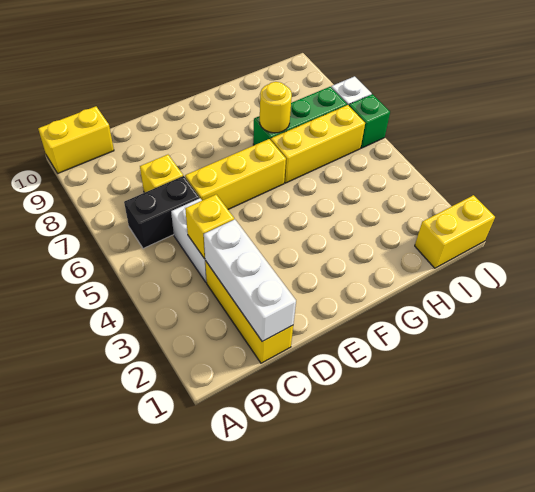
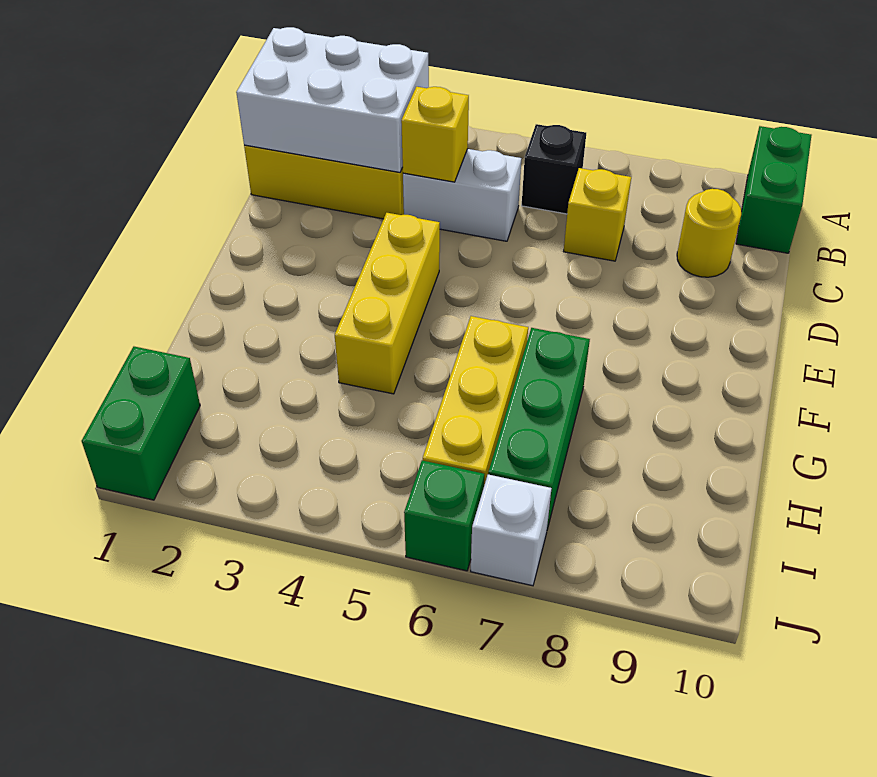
yellow brick A10:B10 level 1 -> green brick A10:B10 level 1
black brick B6:C6 level 1 -> black brick B6 level 1
white brick C1:C3 level 2 -> white brick B1:C3 level 2
yellow brick D6:F6 level 1 -> yellow brick E4:G4 level 1
yellow round brick G7 level 2 -> yellow round brick C9 level 1
yellow brick I1:J1 level 1 -> green brick I1:J1 level 1

